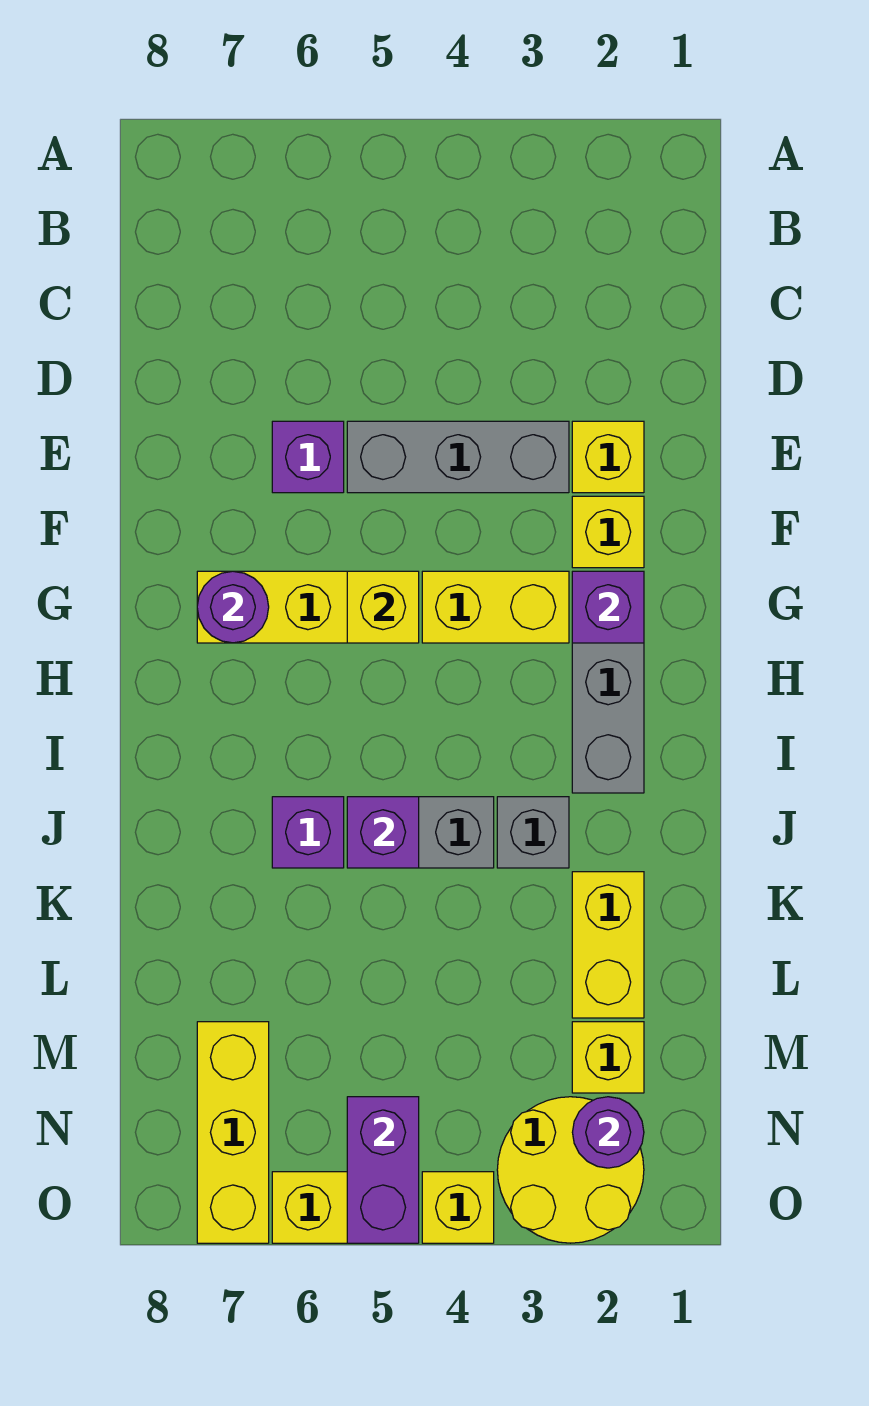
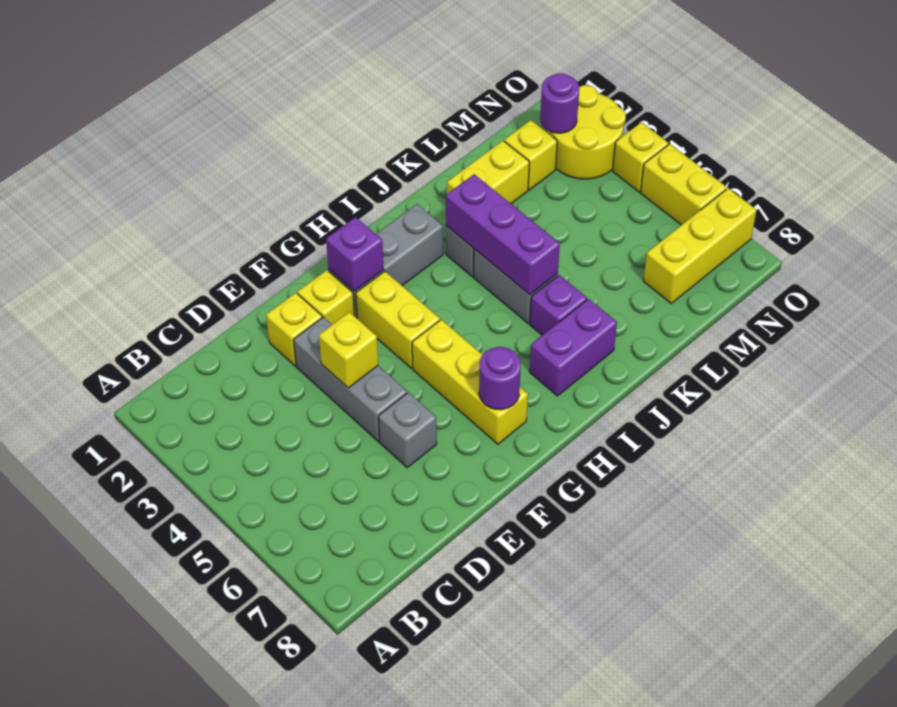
purple brick E6 level 1 -> grey brick E6 level 1
yellow brick G5 level 2 -> yellow brick E4 level 2
purple brick J5 level 2 -> purple brick J3:J5 level 2
purple brick N5:O5 level 2 -> purple brick I7:J7 level 1

